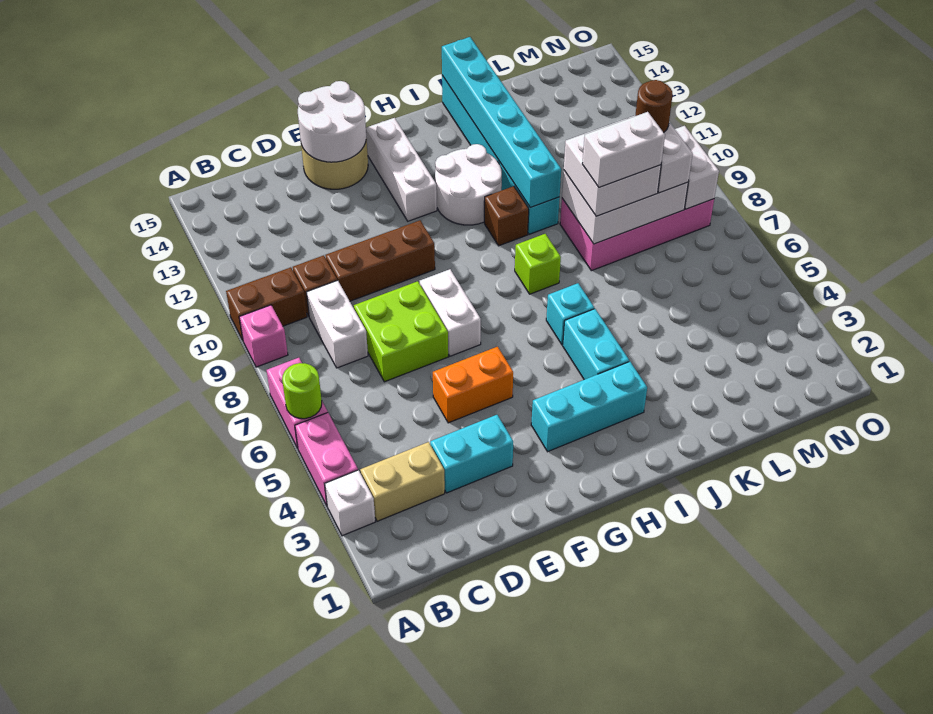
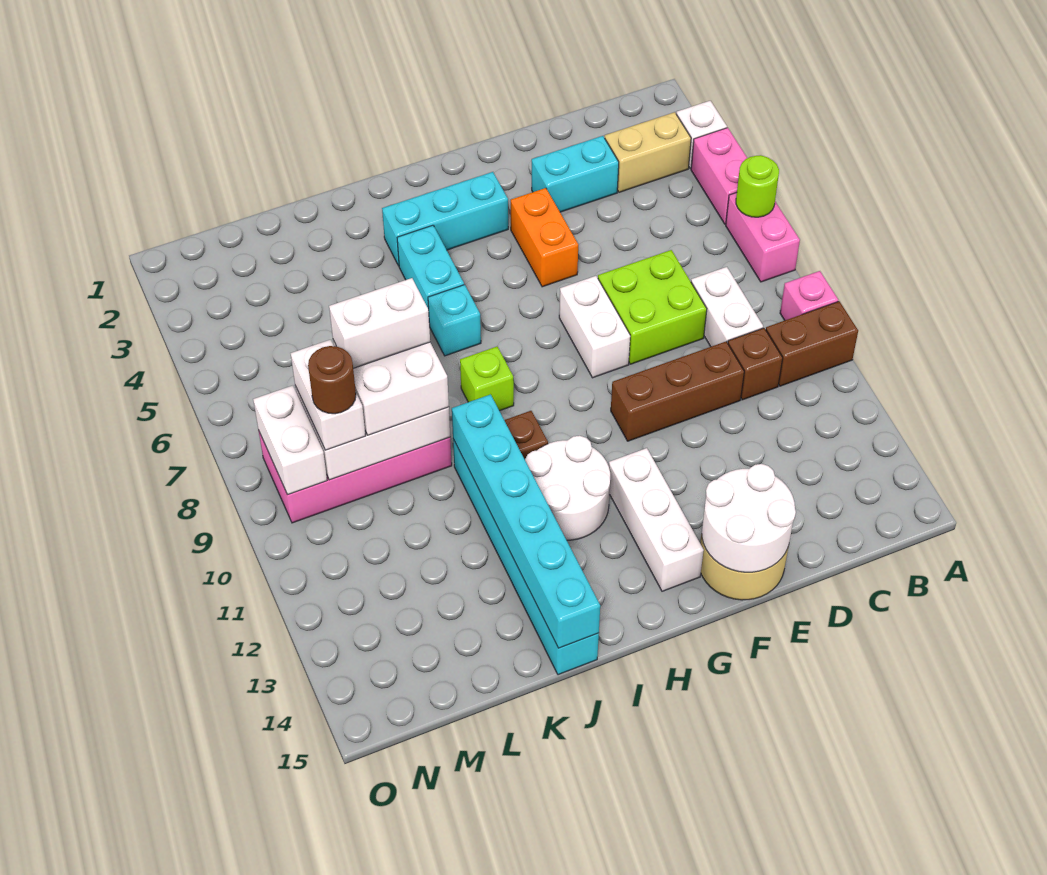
orange brick E5:F5 level 1 -> orange brick F4:F5 level 1

